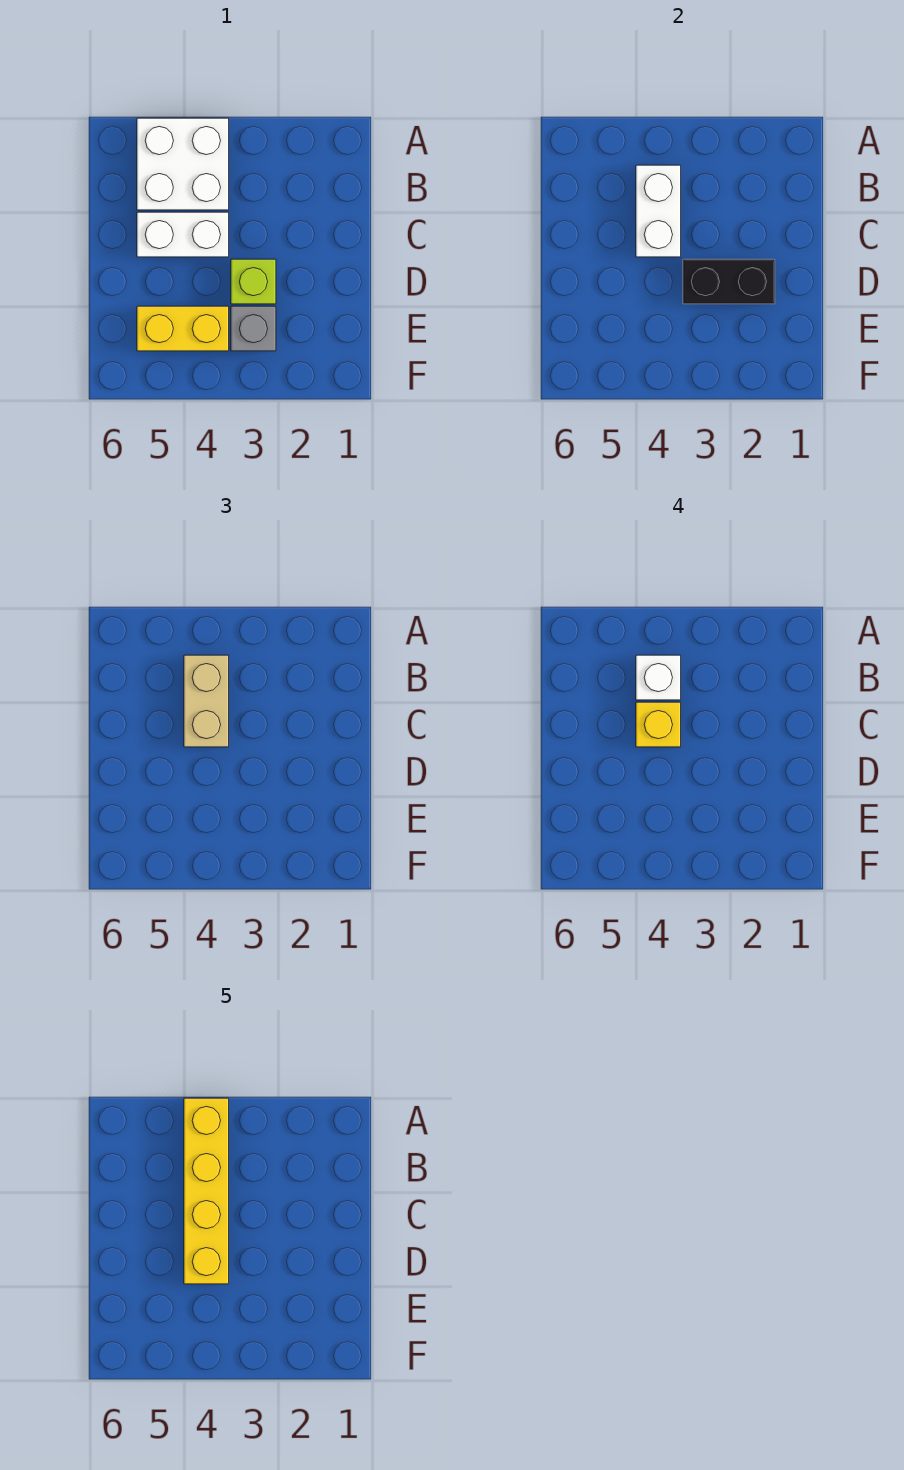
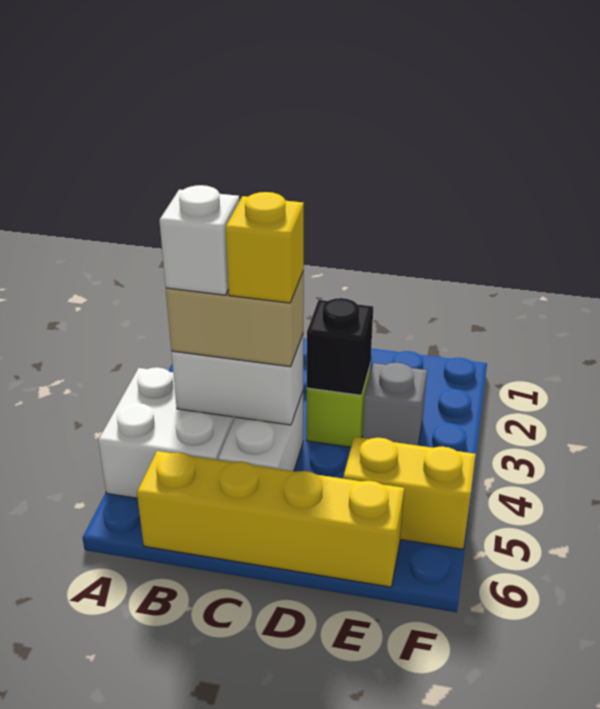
yellow brick A4:D4 level 5 -> yellow brick B6:E6 level 1
black brick D2:D3 level 2 -> black brick D3 level 2
yellow brick E4:E5 level 1 -> yellow brick E5:F5 level 1

